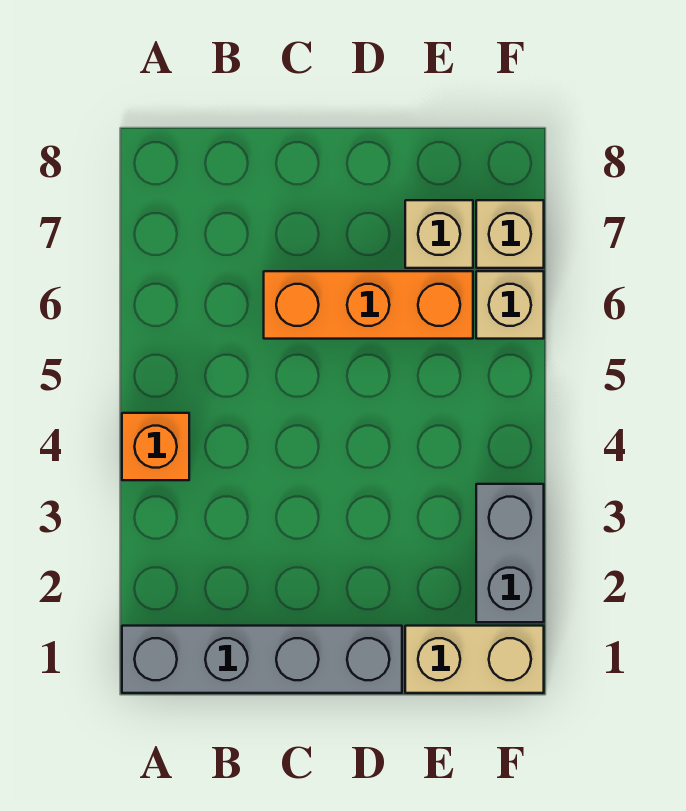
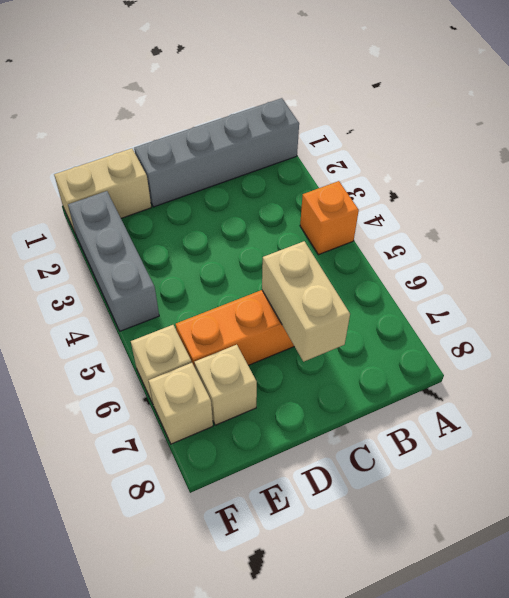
none -> tan brick C6:C7 level 2
grey brick F2:F3 level 1 -> grey brick F2:F4 level 1

